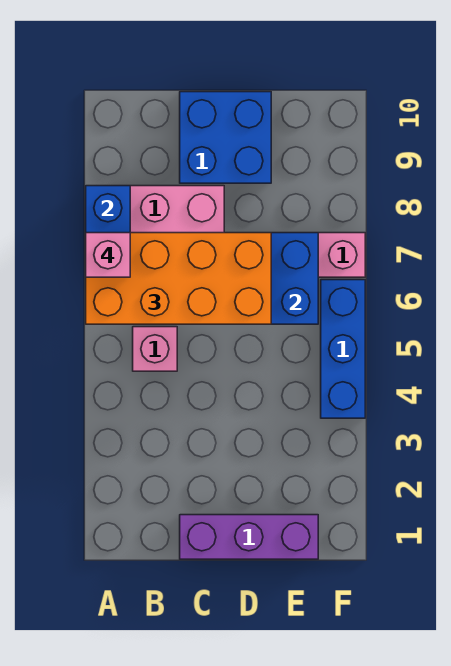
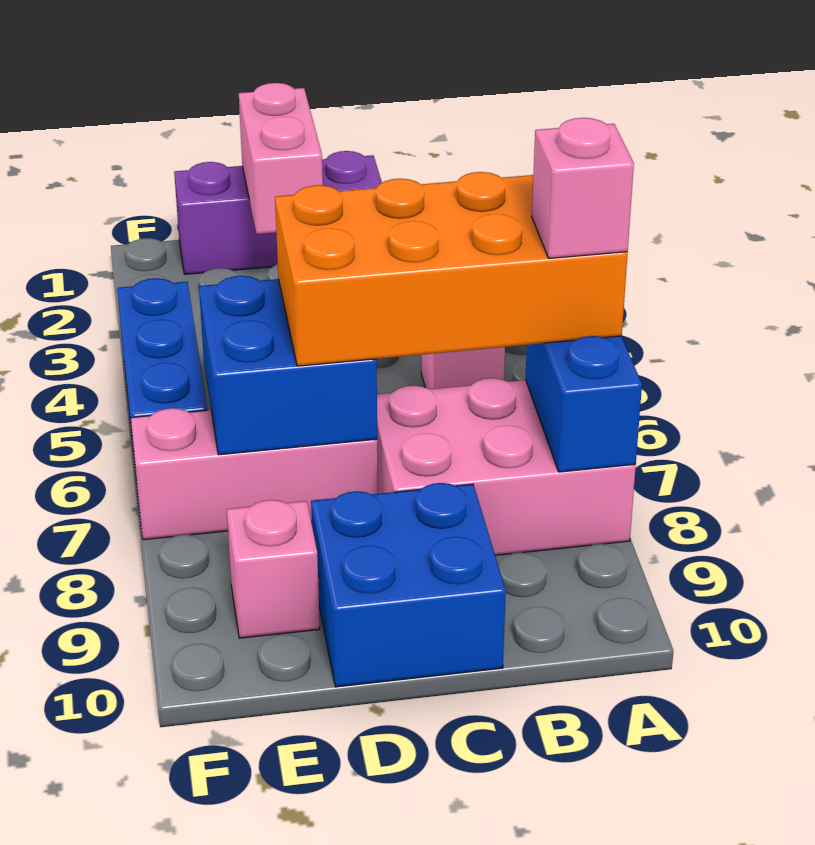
none -> pink brick D1:D2 level 2
none -> pink brick E9 level 1

